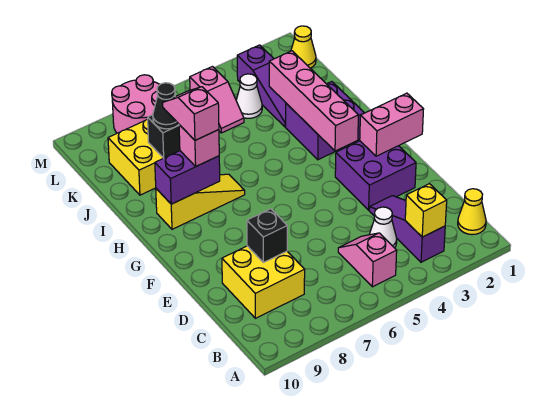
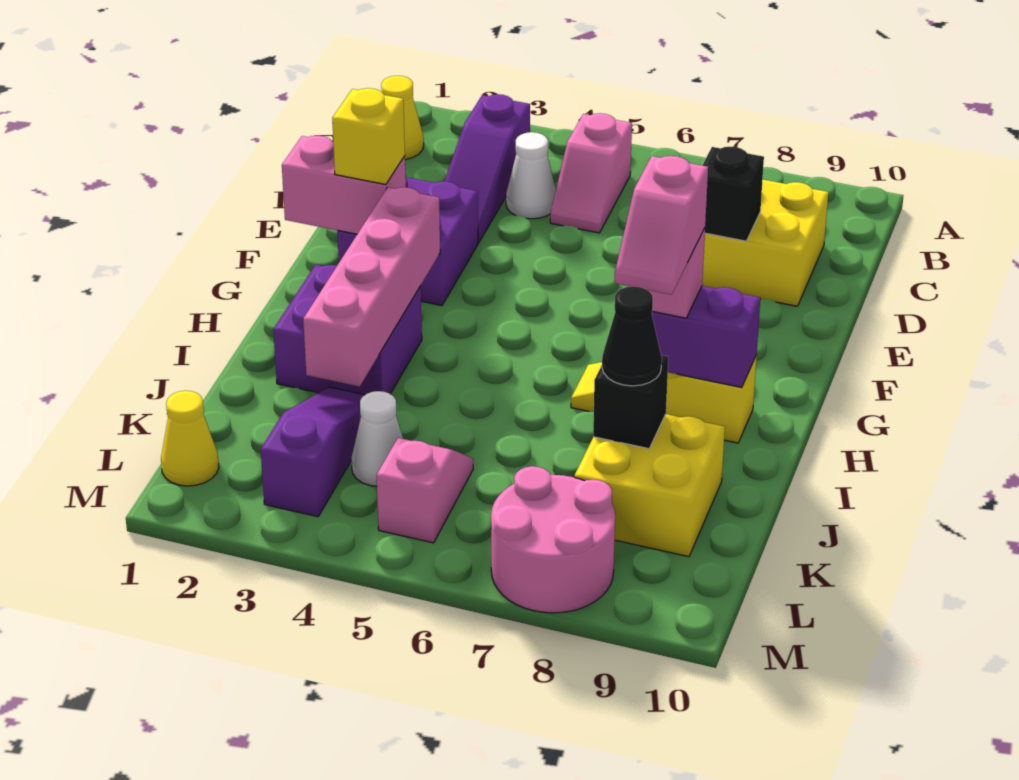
yellow brick B3 level 2 -> yellow brick F2 level 3

